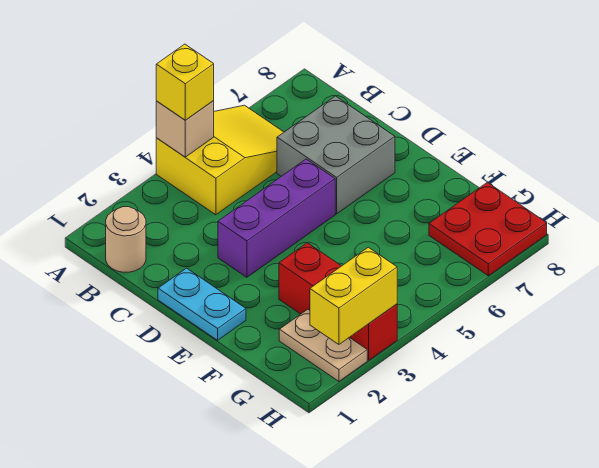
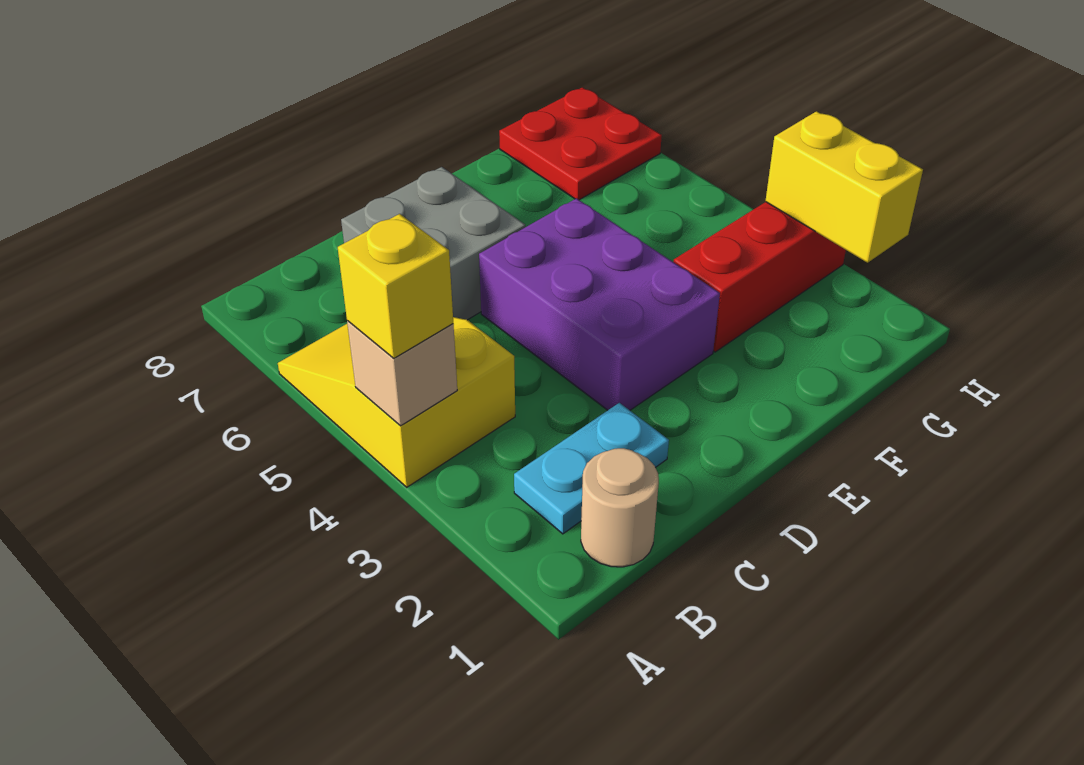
cyan plate D1:E1 level 1 -> cyan plate B2:C2 level 1
purple brick D3:D5 level 1 -> purple brick D3:E5 level 1
tan plate G2:H2 level 1 -> none

